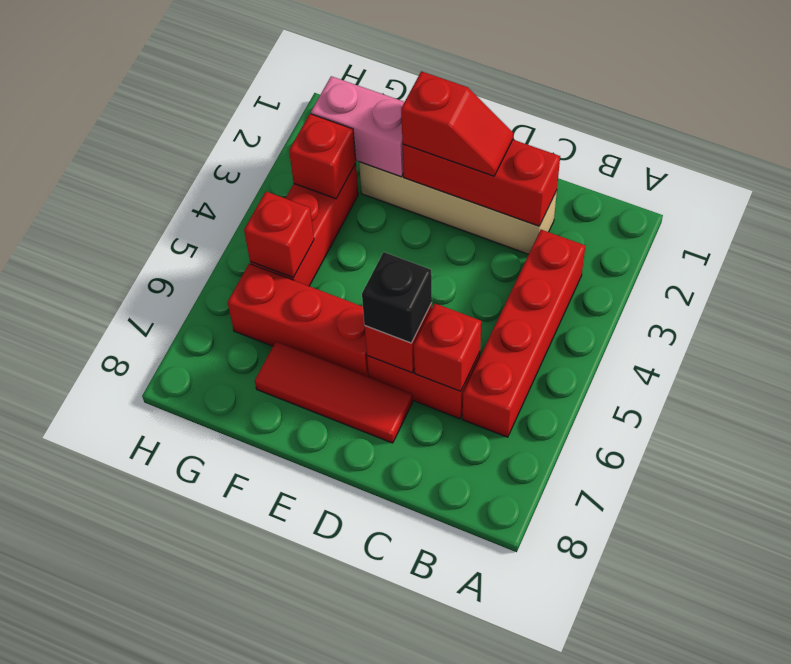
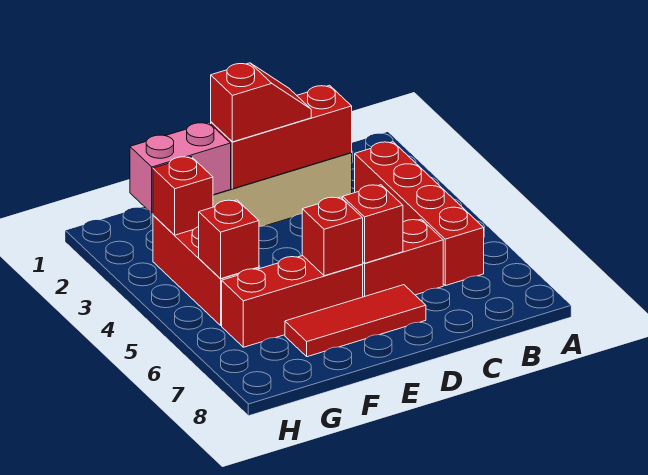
red brick C6 level 2 -> red brick E6 level 2
black brick D6 level 3 -> none

